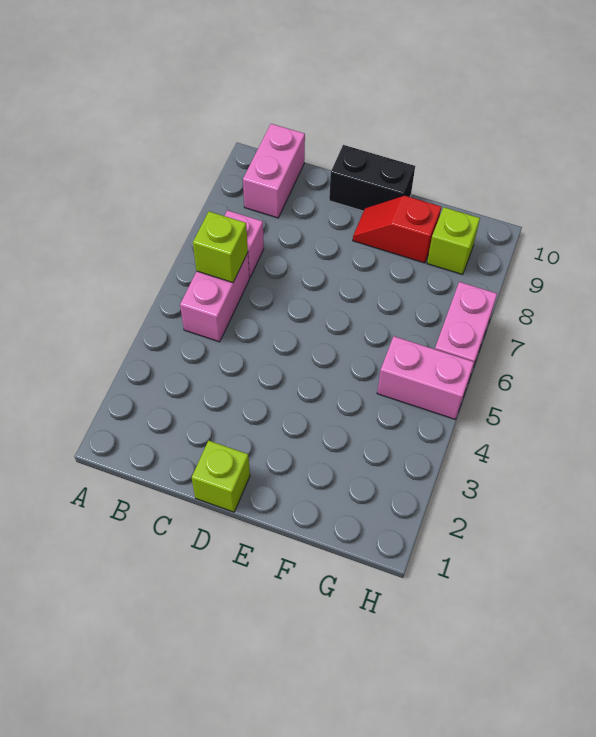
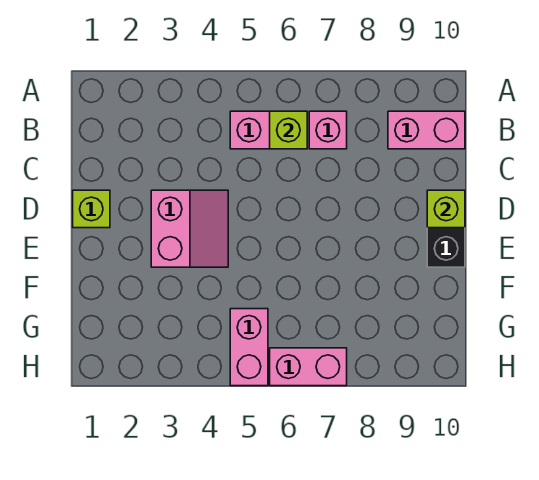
none -> pink slope D3:E4 level 1 top 3
red slope E9:F9 level 1 top F -> none
lime brick G9 level 1 -> lime brick D10 level 2

